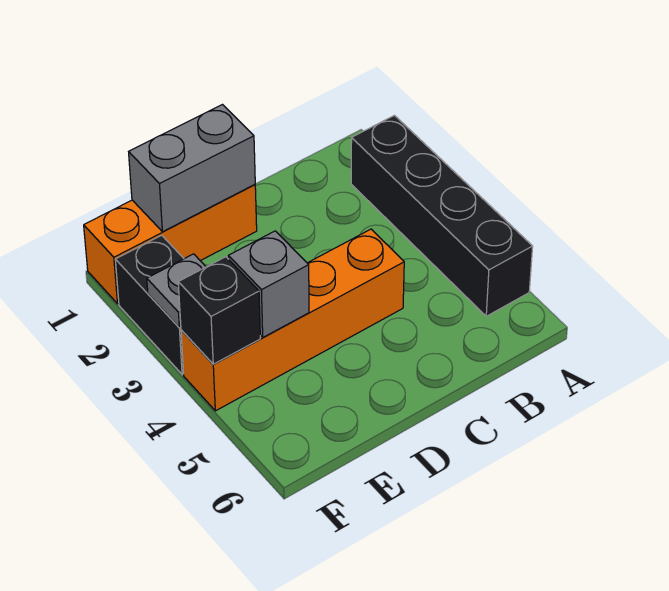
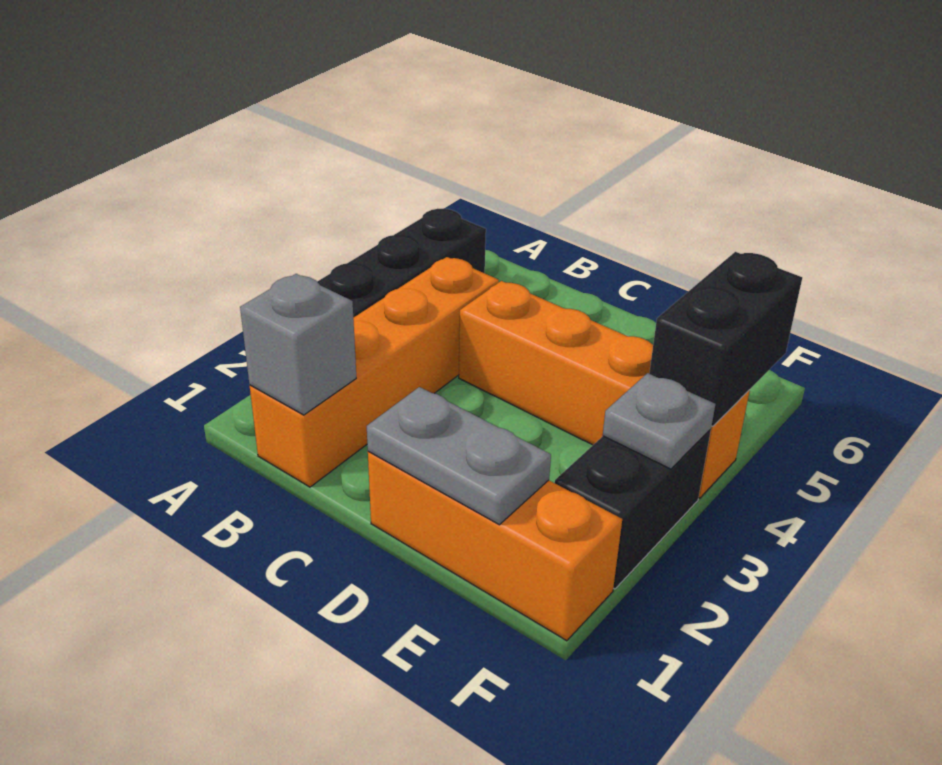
none -> orange brick B1:B4 level 1
grey brick D1:E1 level 2 -> grey plate D1:E1 level 2
grey brick E4 level 2 -> grey brick B1 level 2
black brick F4 level 2 -> black brick F4:F5 level 2

